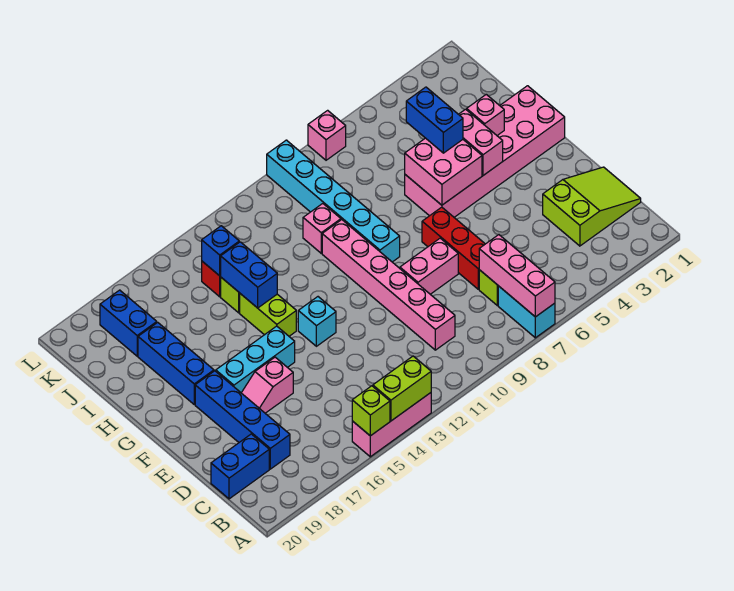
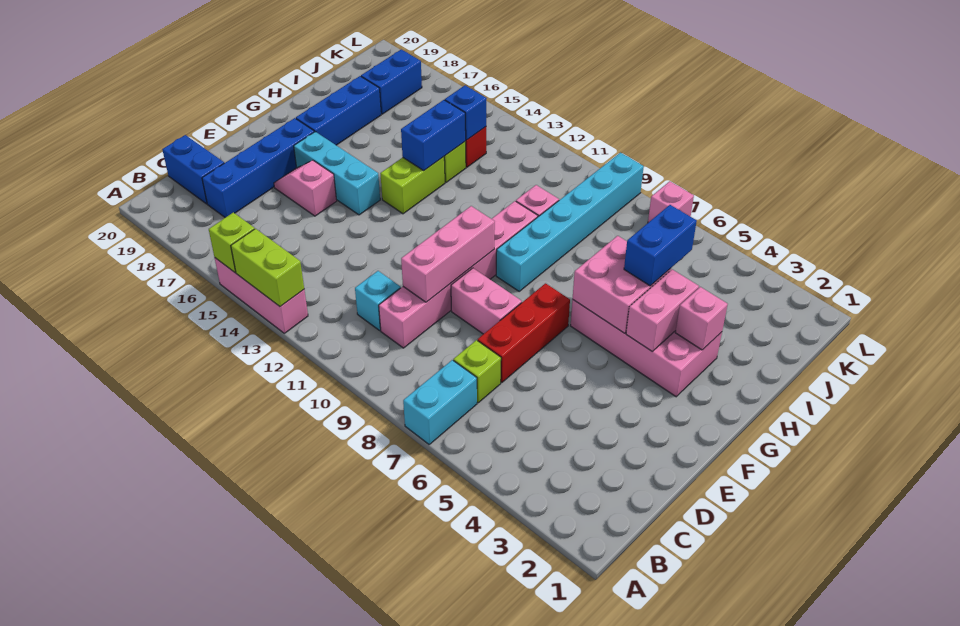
pink brick A7:C7 level 2 -> pink brick D10:F10 level 2
lime slope C1:D3 level 1 top 3 -> none
cyan brick F13 level 1 -> cyan brick C11 level 1
pink brick G1:H6 level 1 -> pink brick G3:H6 level 1

